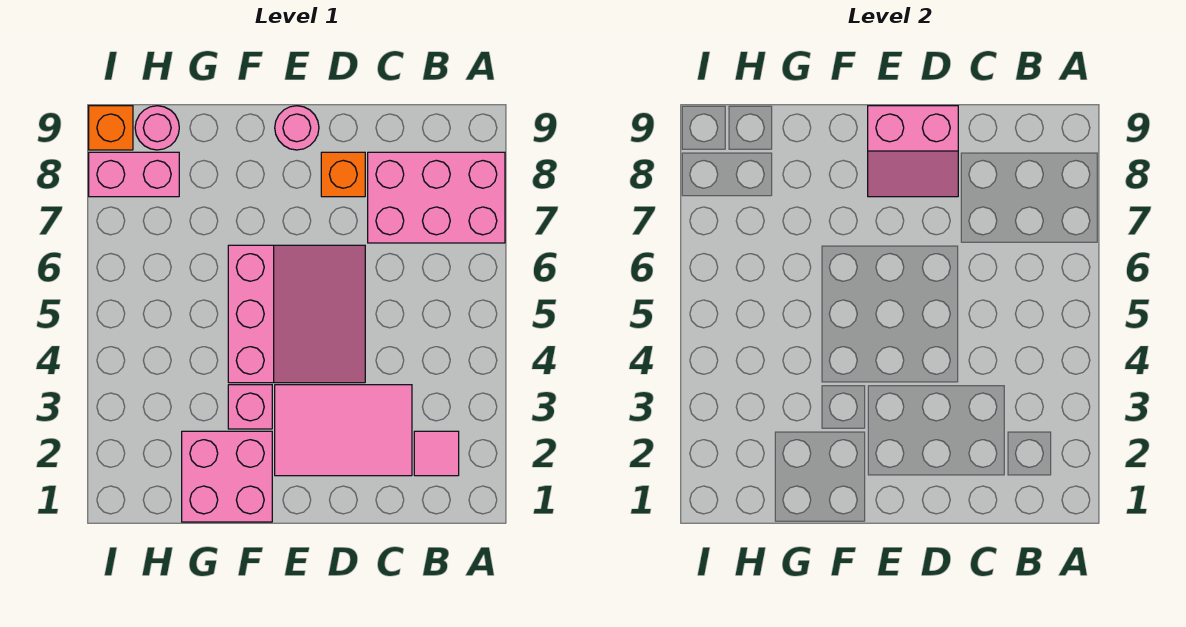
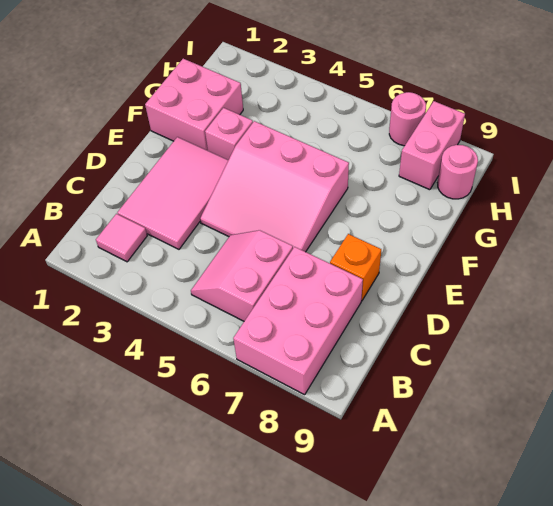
pink slope D8:E9 level 2 top 9 -> pink slope B5:C6 level 1 top 6
pink round brick E9 level 1 -> pink round brick I7 level 1
orange brick I9 level 1 -> none

